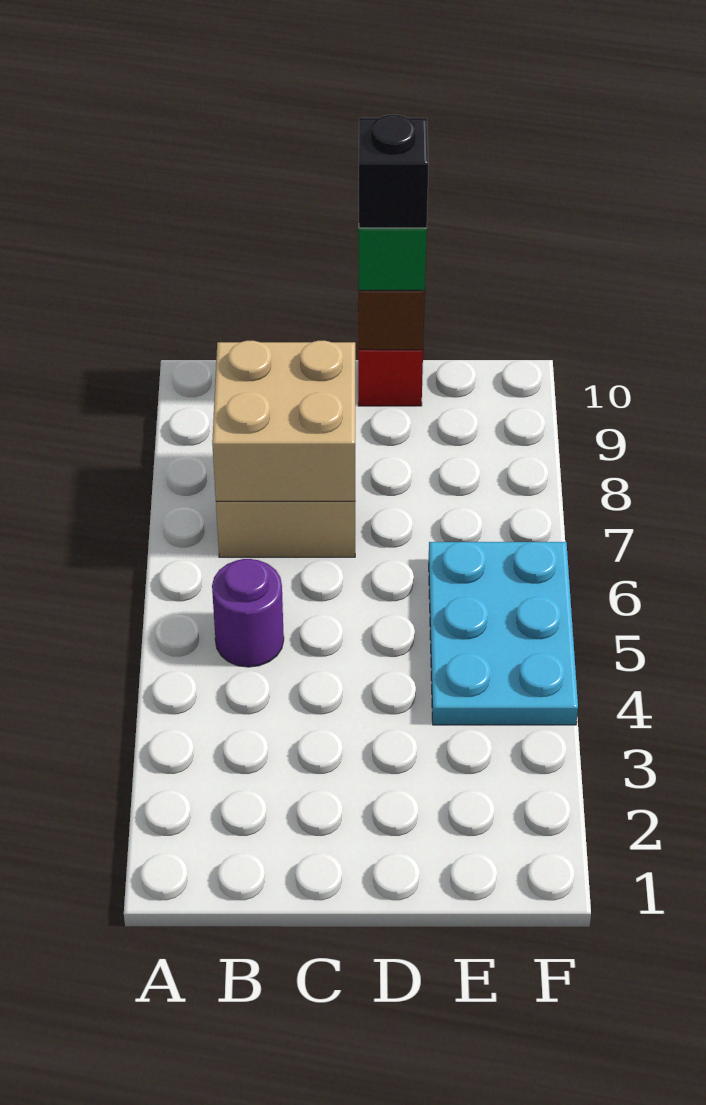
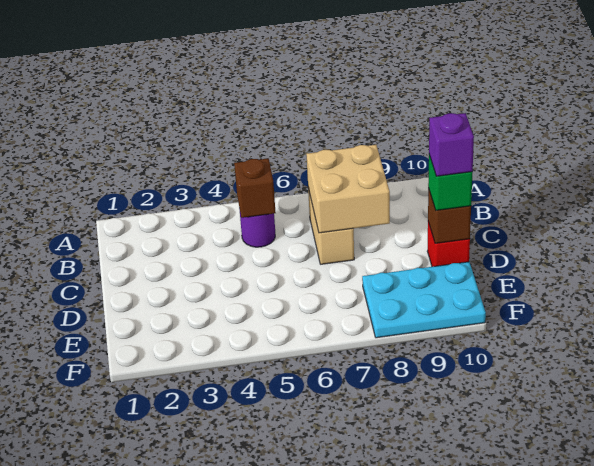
none -> brown brick B5 level 2
black brick D10 level 4 -> purple brick D10 level 4
cyan plate E4:F6 level 1 -> cyan plate E8:F10 level 1

